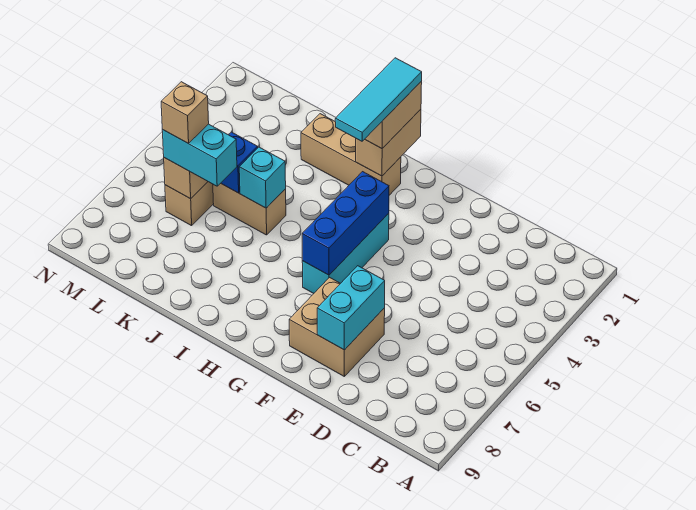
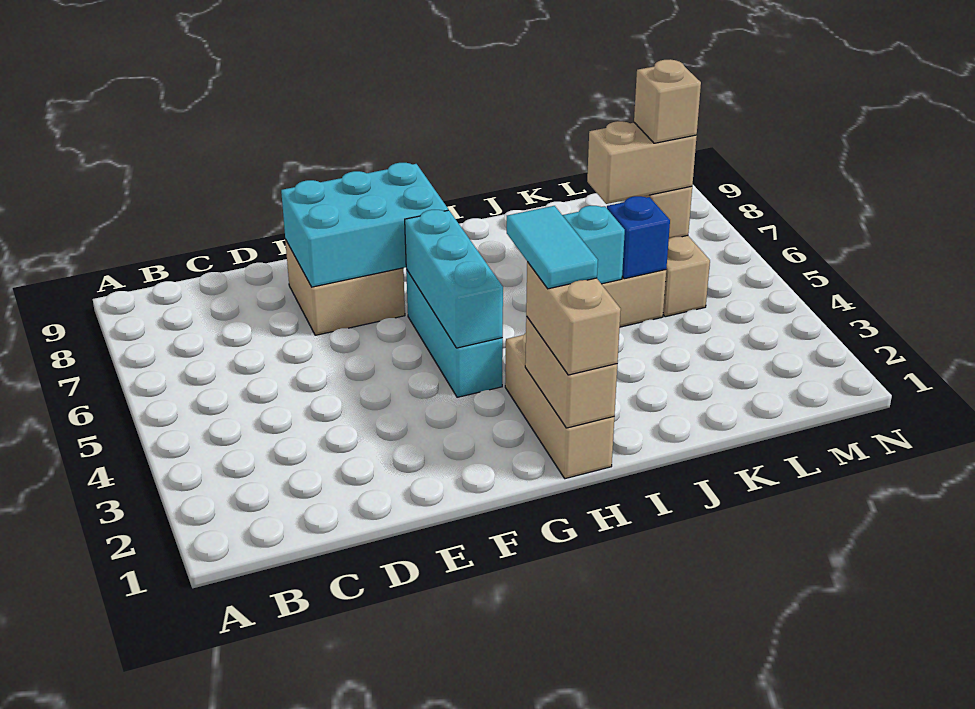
cyan brick E7:E8 level 2 -> cyan brick E7:G8 level 2
blue brick G4:G6 level 2 -> cyan brick G4:G6 level 2
cyan tile H1:H3 level 4 -> cyan tile H2:H3 level 4
tan brick H2:J2 level 1 -> tan brick H1:H3 level 1
cyan brick K6:L6 level 3 -> tan brick K6:L6 level 3

